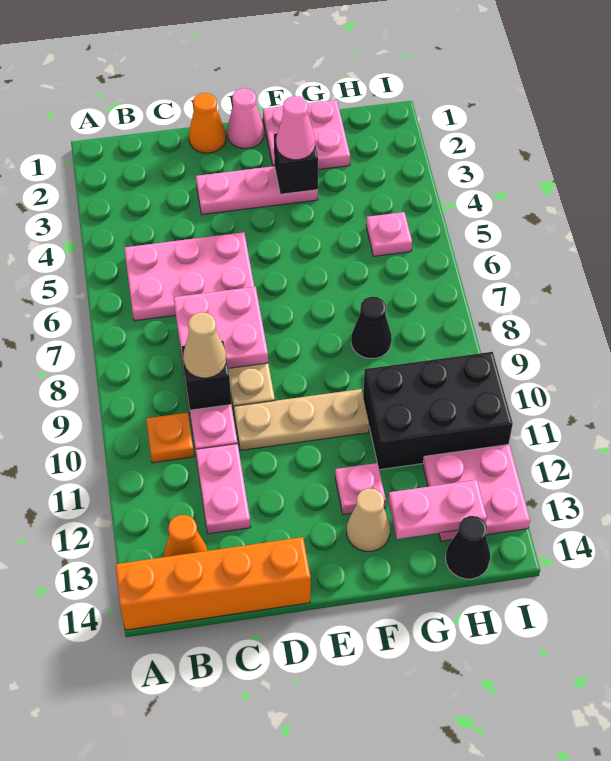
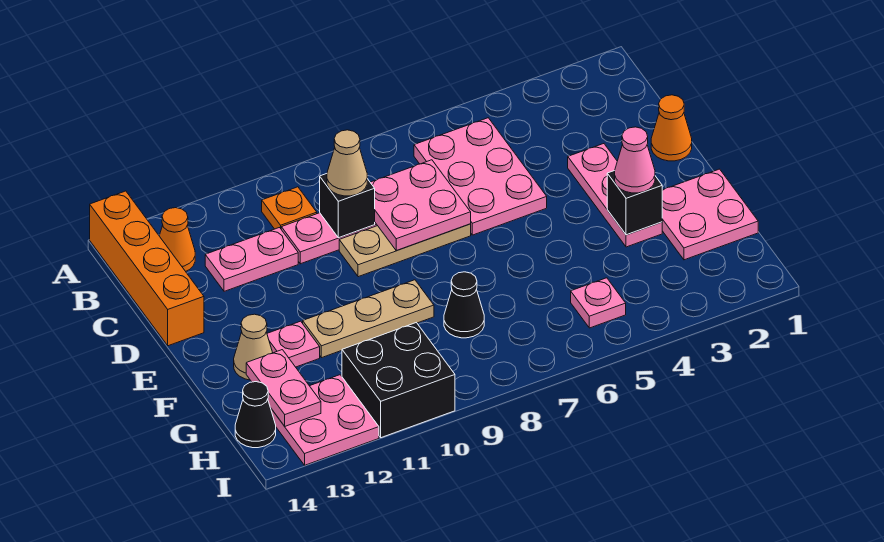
tan plate D10:F10 level 1 -> tan plate F9:F11 level 1
pink cone E1 level 1 -> none
black brick G10:I11 level 1 -> black brick H10:I11 level 1

